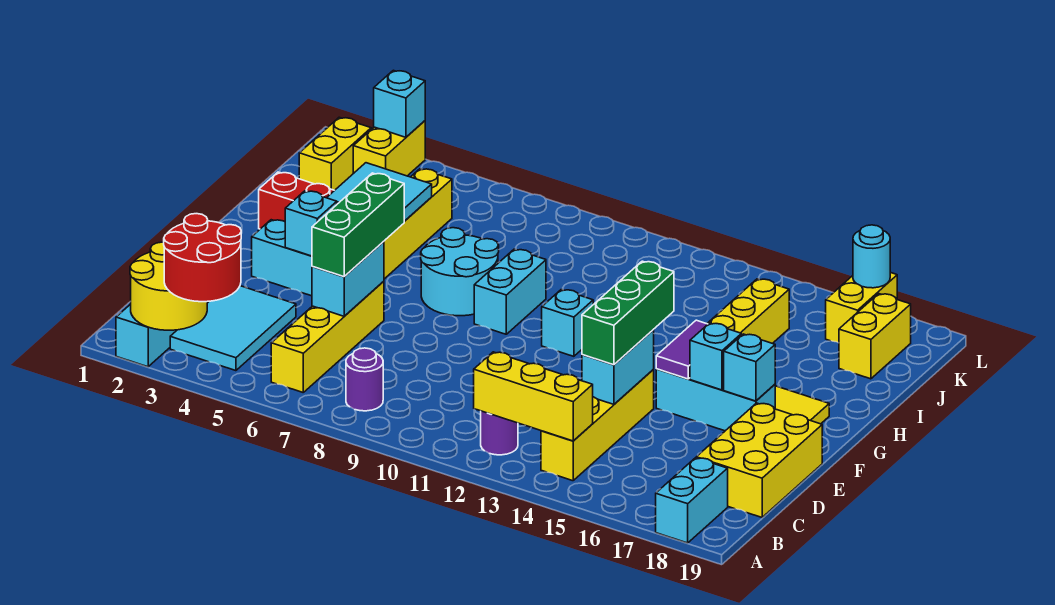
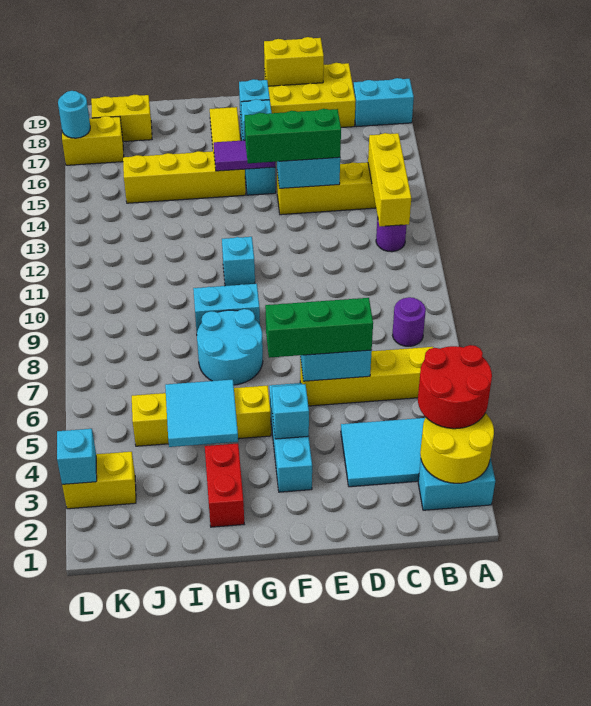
yellow brick J2:K2 level 1 -> yellow brick D19:E19 level 2

